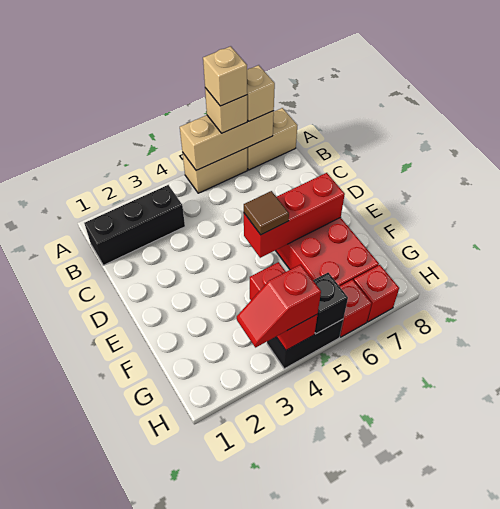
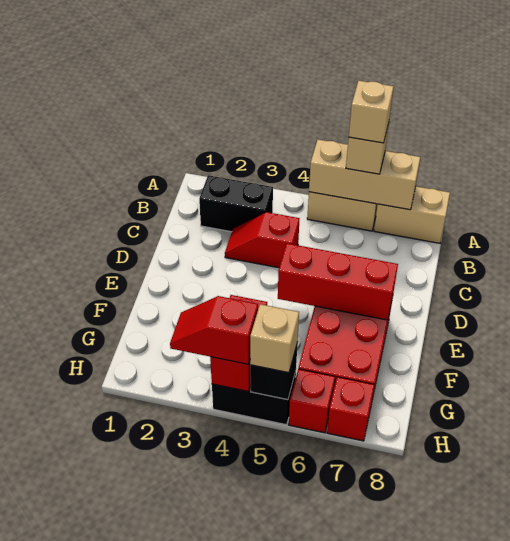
tan brick A7 level 3 -> tan brick H5 level 3
black brick B1:B3 level 1 -> black brick B2:B3 level 1
none -> red slope C3:C4 level 1 top 4
brown tile E5 level 3 -> none

